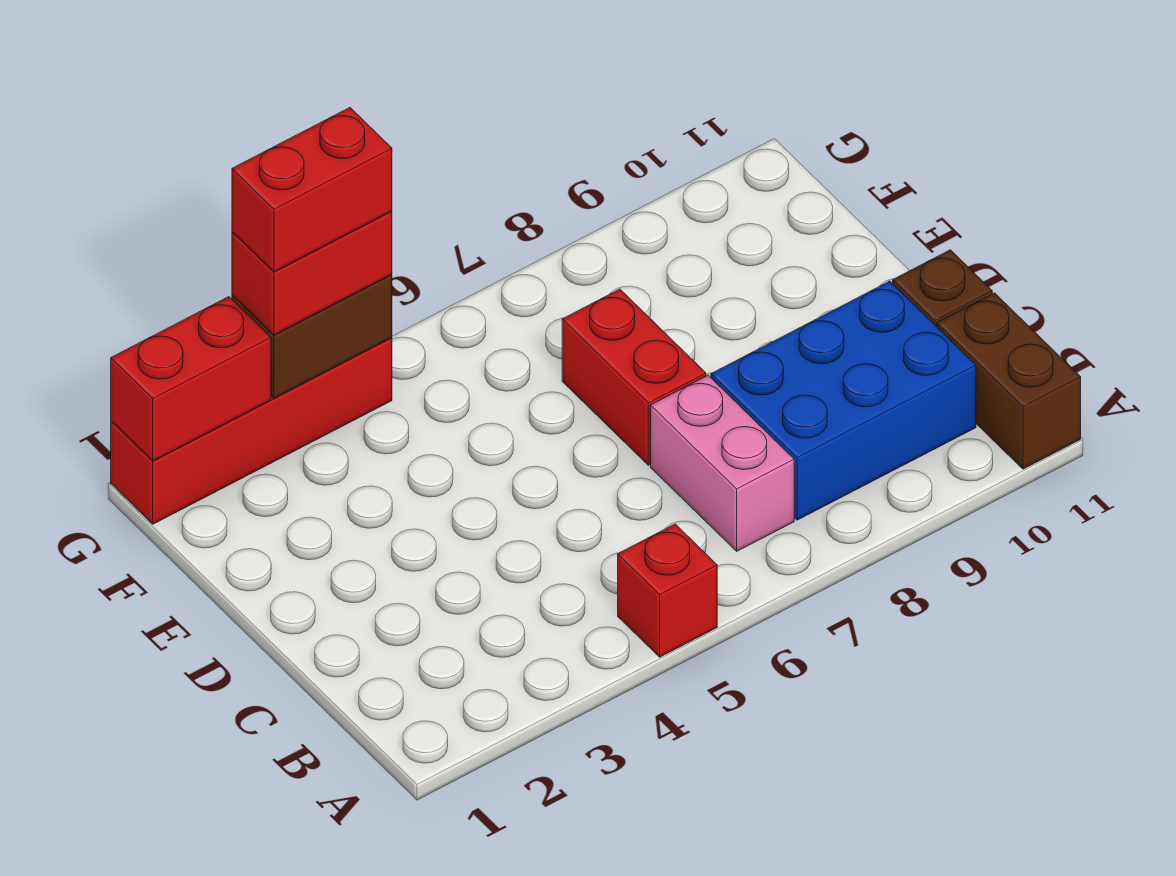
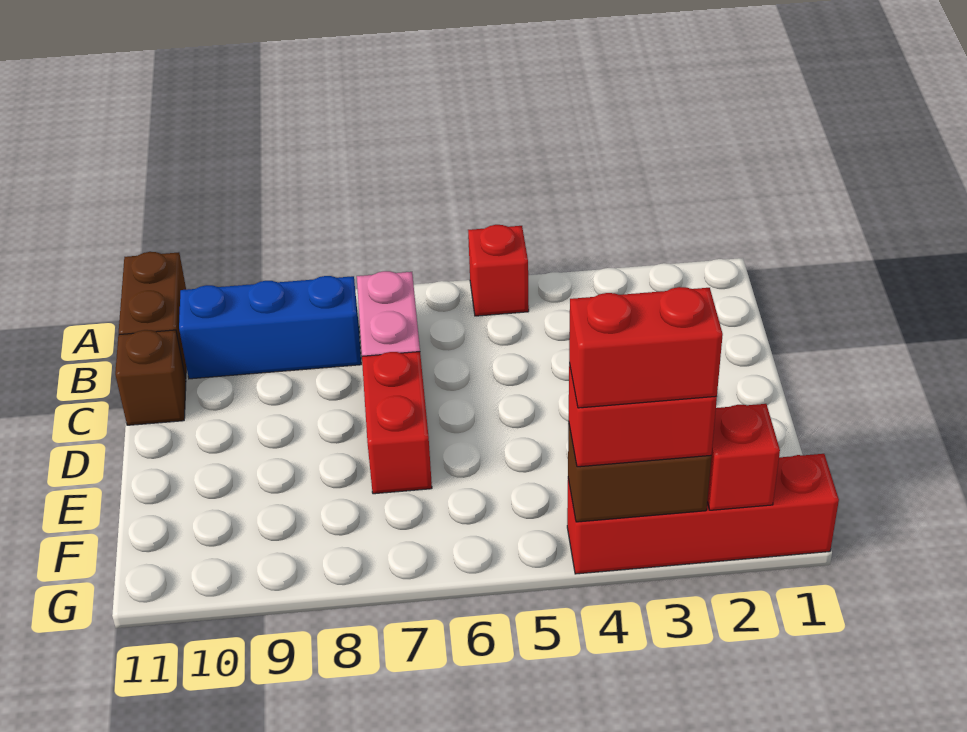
blue brick B8:C10 level 1 -> blue brick B8:B10 level 1
red brick G1:G2 level 2 -> red brick G2 level 2

